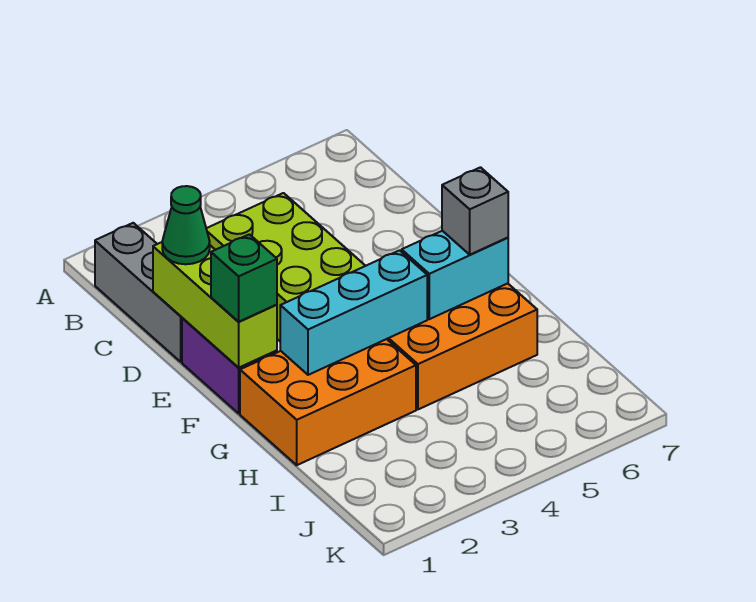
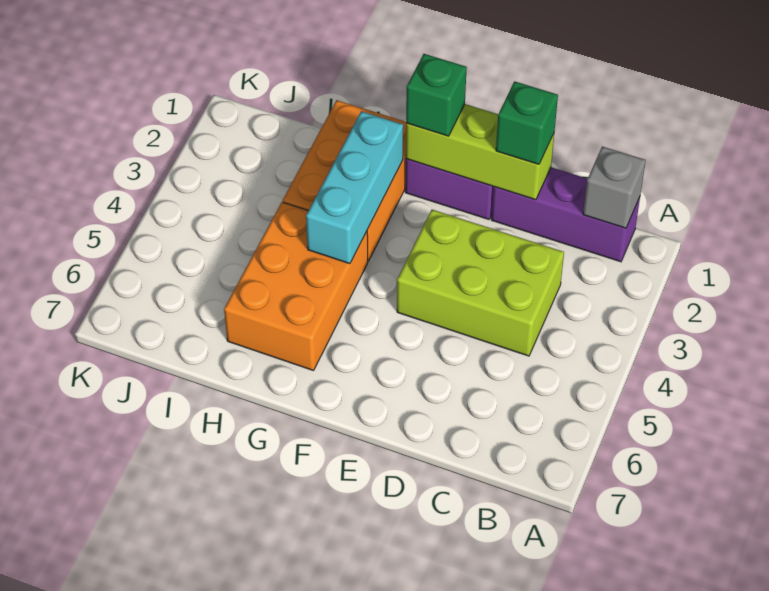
grey brick B1:D1 level 1 -> purple brick B1:D1 level 1
green cone D1 level 3 -> green brick D1 level 3
cyan brick G5:G6 level 2 -> none
grey brick G6 level 3 -> grey brick B1 level 2

